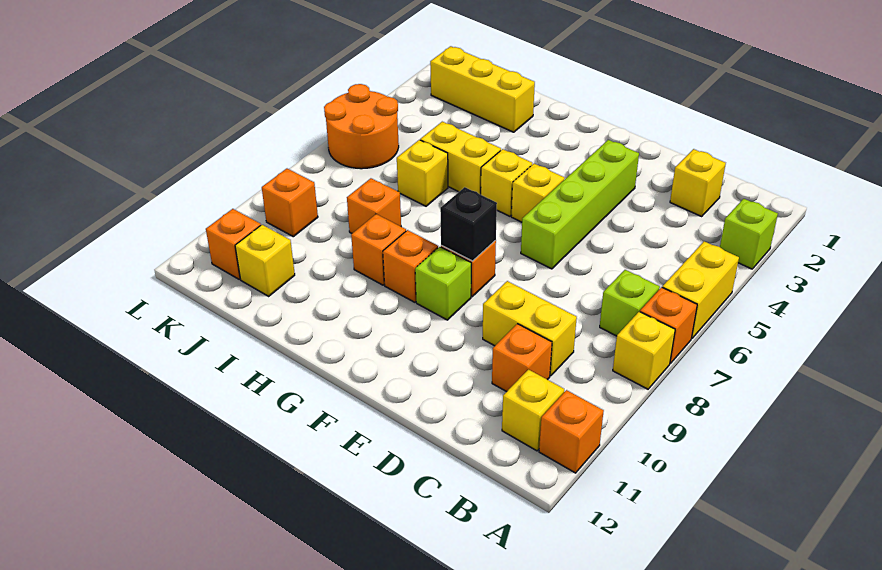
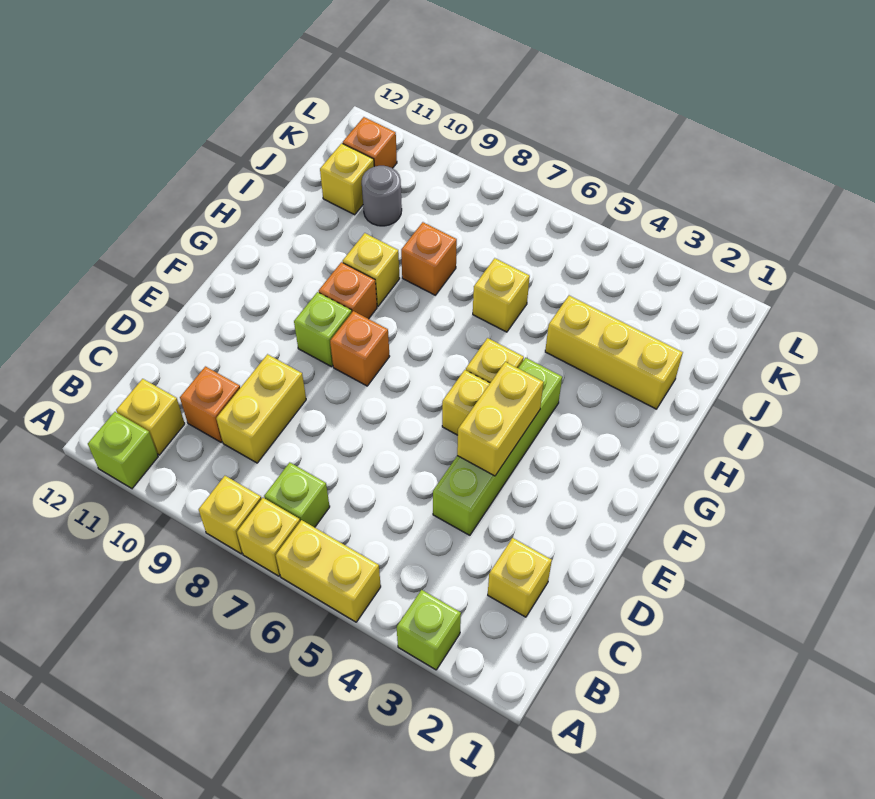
orange brick A7 level 1 -> yellow brick A7 level 1
orange brick A11 level 1 -> lime brick A11 level 1
lime brick E3:E6 level 1 -> lime brick D4:G4 level 1
black brick F8 level 2 -> none
yellow brick H5:I5 level 1 -> yellow brick E4:F4 level 2
orange brick H9 level 1 -> yellow brick H9 level 1
yellow brick I2:K2 level 1 -> yellow brick I2:I4 level 1
none -> grey round brick J10 level 1
orange round brick K5:L6 level 1 -> none
orange brick K9 level 1 -> none

